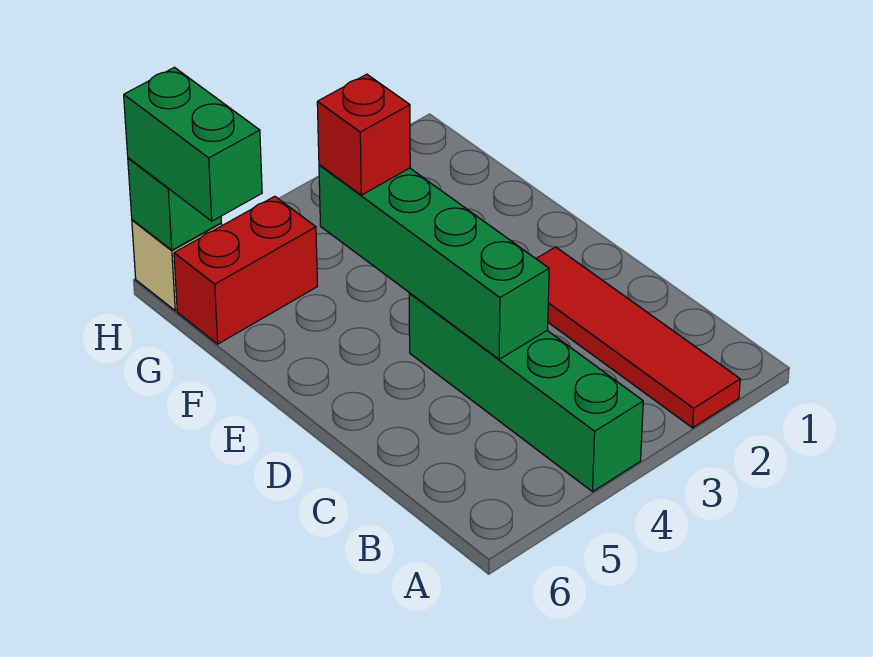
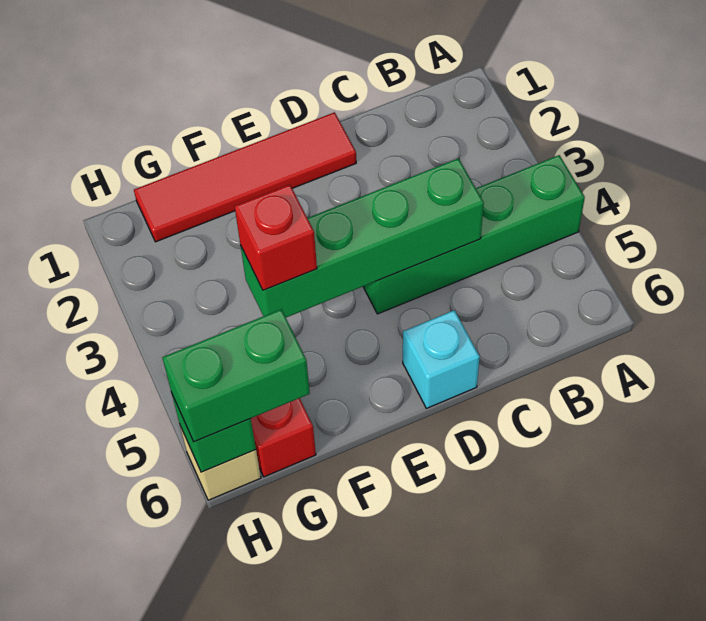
red tile A2:D2 level 1 -> red tile D1:G1 level 1
none -> cyan brick D6 level 1

